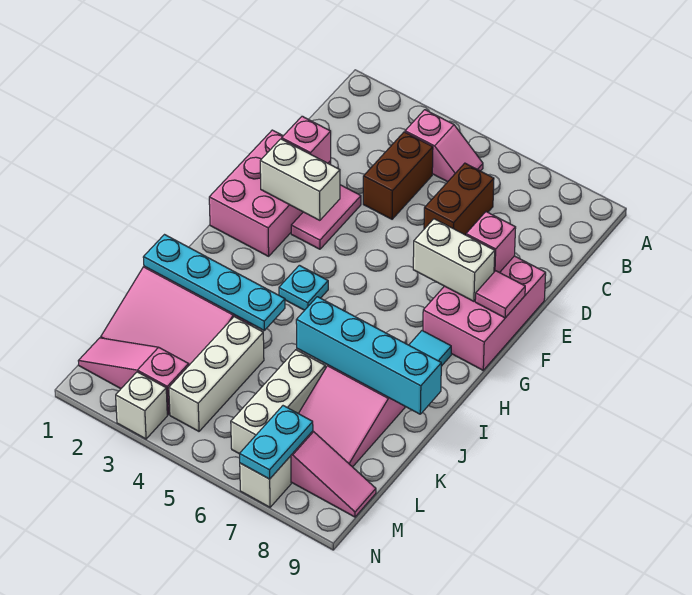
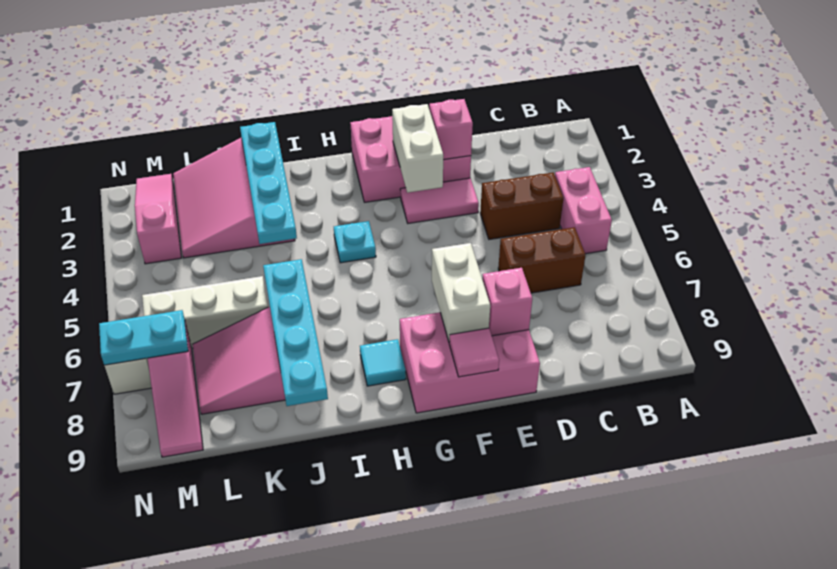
pink slope B4:B5 level 1 top 4 -> pink brick B4:B5 level 1
cyan brick J6:J9 level 2 -> cyan plate J6:J9 level 2
white brick K4:M4 level 1 -> none
white brick N3 level 1 -> none

